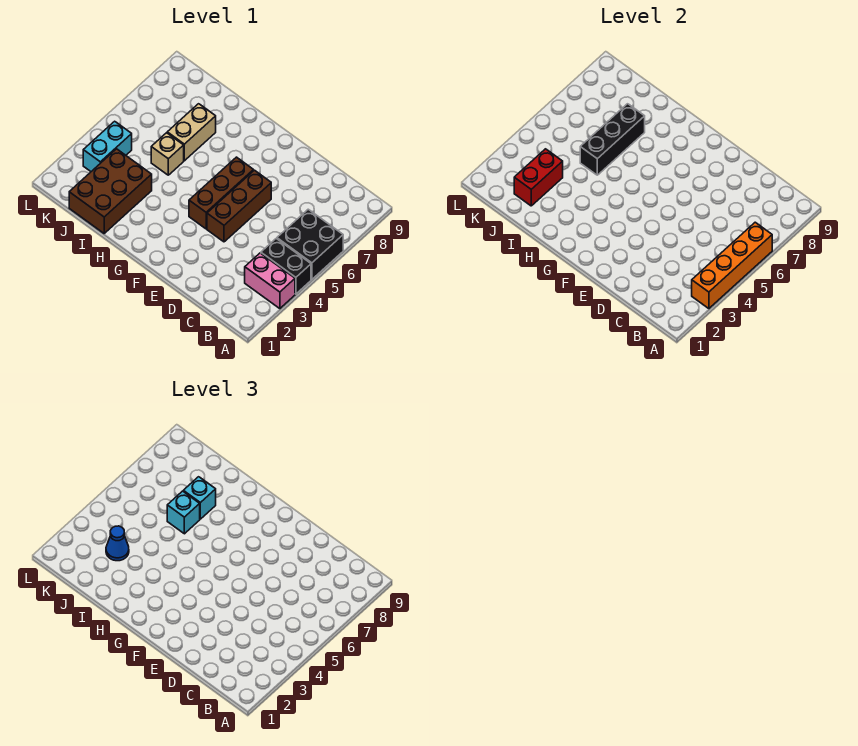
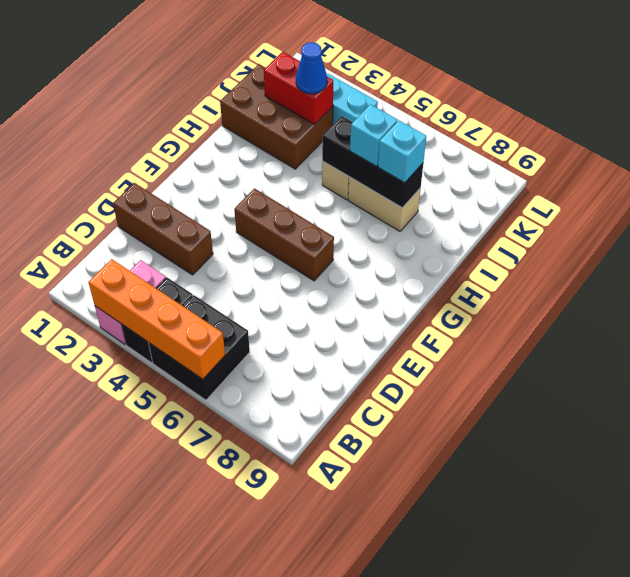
brown brick E4:E6 level 1 -> brown brick D1:D3 level 1

